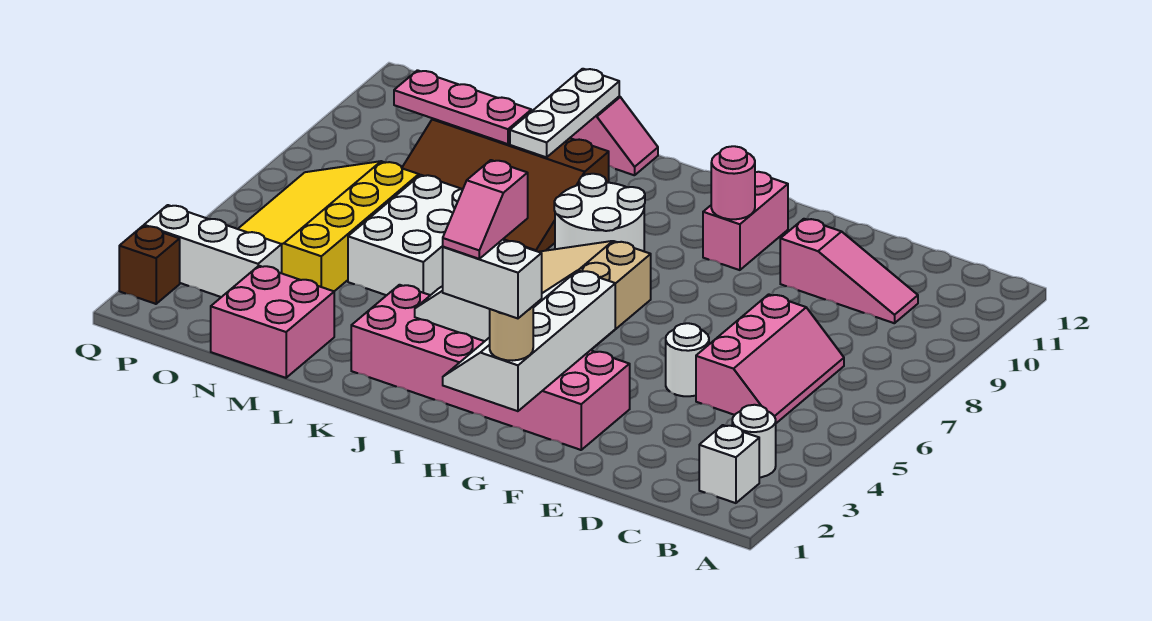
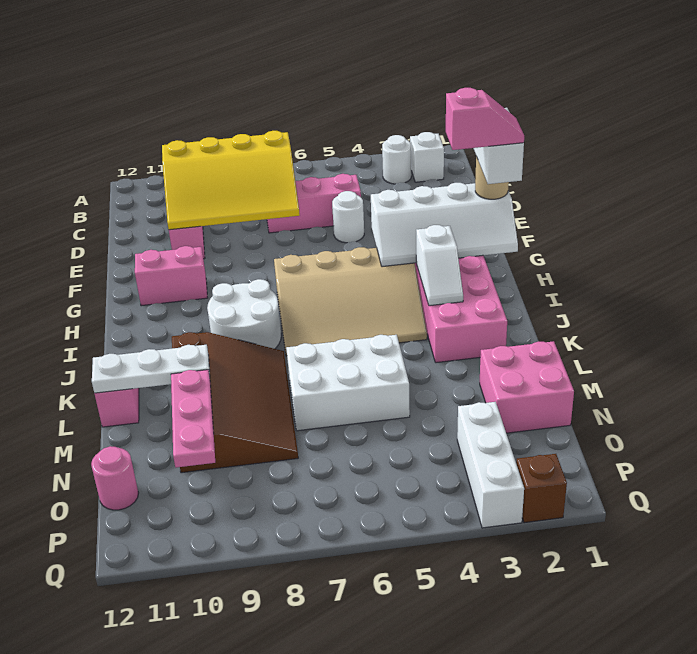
pink round brick G10 level 2 -> pink round brick O12 level 1
yellow slope N4:P7 level 1 top N -> yellow slope C7:E10 level 2 top C

